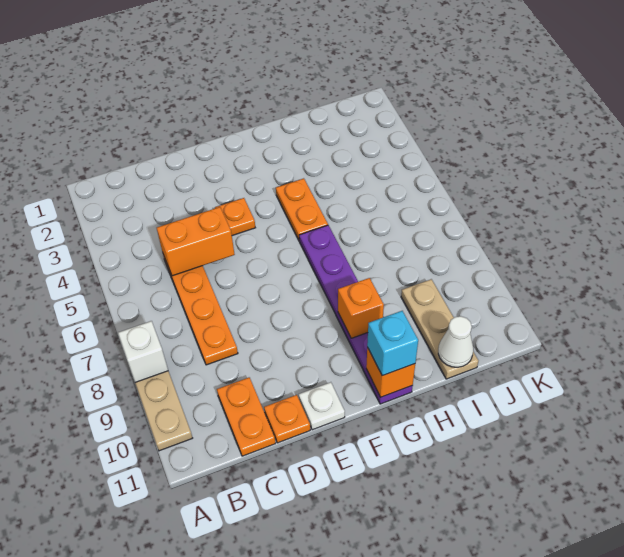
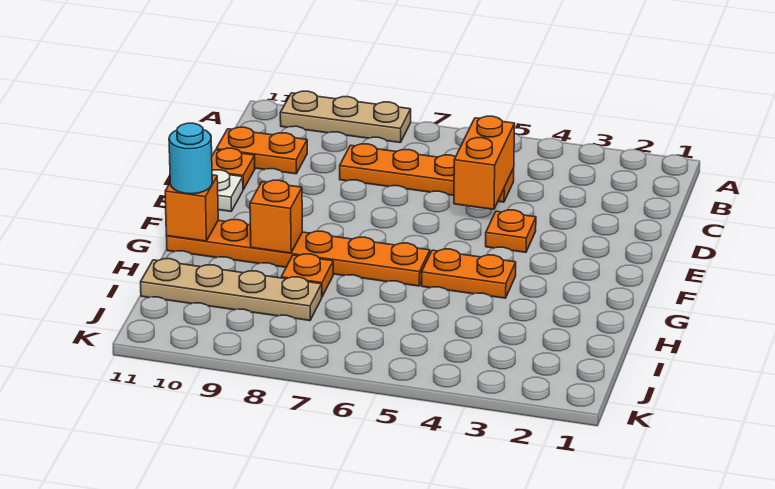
white brick A8 level 2 -> none
purple plate G6:G11 level 1 -> orange plate G6:G11 level 1
cyan brick G11 level 3 -> cyan round brick G11 level 3
none -> orange plate H8 level 1
tan plate I9:I11 level 1 -> tan plate I8:I11 level 1
white cone I11 level 2 -> none

